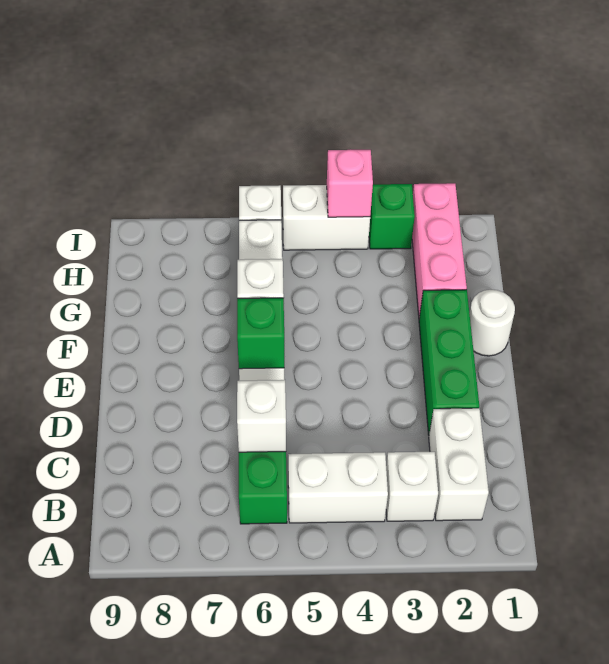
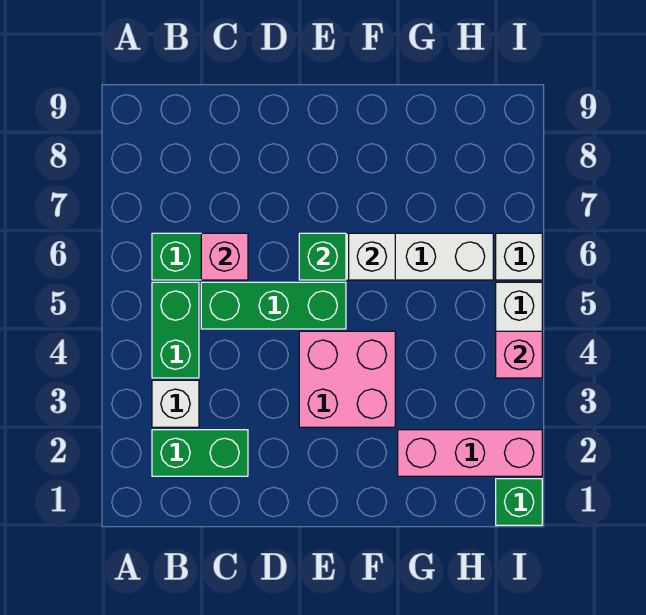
white brick B2:C2 level 1 -> green brick B2:C2 level 1
white brick B4:B5 level 1 -> green brick B4:B5 level 1
white brick C6 level 2 -> pink brick C6 level 2
green brick D2:F2 level 1 -> green brick C5:E5 level 1
none -> pink brick E3:F4 level 1
white round brick F1 level 1 -> none
green brick I3 level 1 -> green brick I1 level 1

